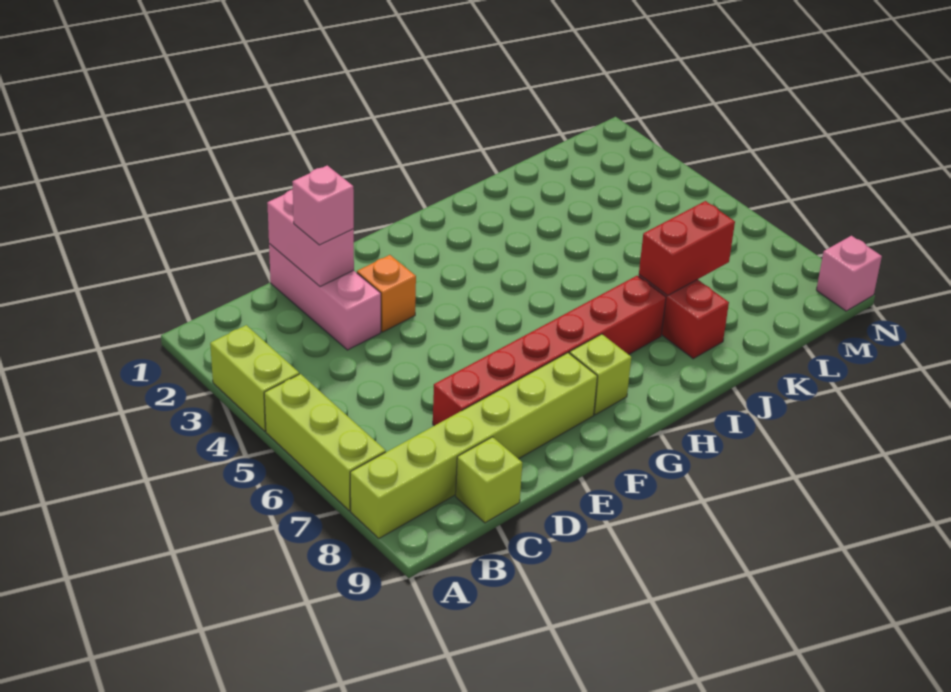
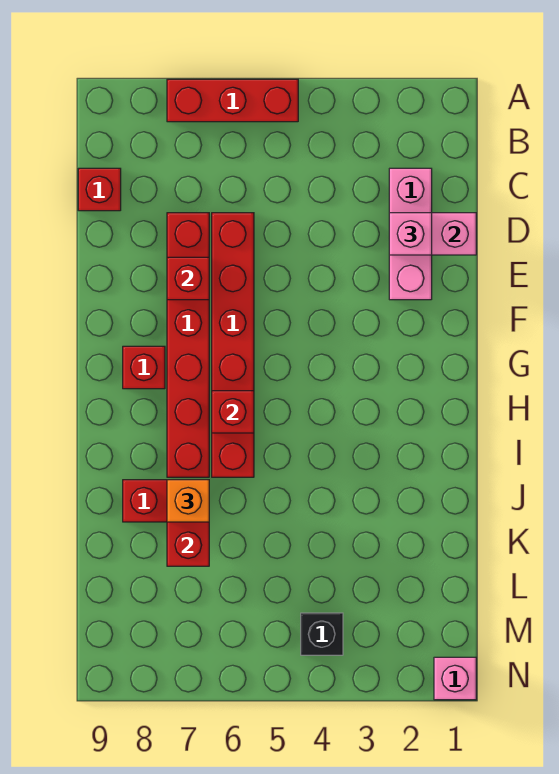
lime brick A3:A4 level 1 -> none
lime brick A5:A7 level 1 -> red brick A5:A7 level 1
lime brick A8:F8 level 1 -> none
lime brick C9 level 1 -> red brick C9 level 1
pink brick D1:D3 level 1 -> pink brick C2:E2 level 1
none -> red brick D6:I6 level 1
orange brick E3 level 1 -> orange brick J7 level 3
none -> red brick E7 level 2
lime brick G8 level 1 -> red brick G8 level 1
none -> red brick H6 level 2
none -> black brick M4 level 1
pink brick N9 level 1 -> pink brick N1 level 1

